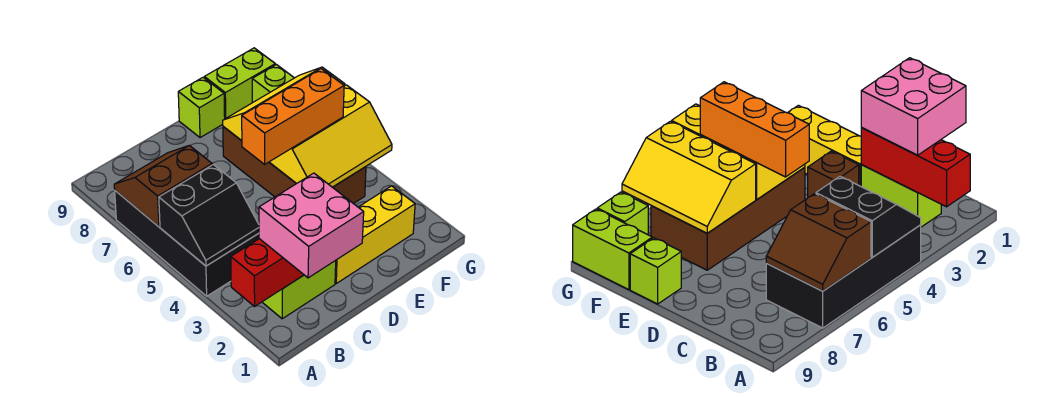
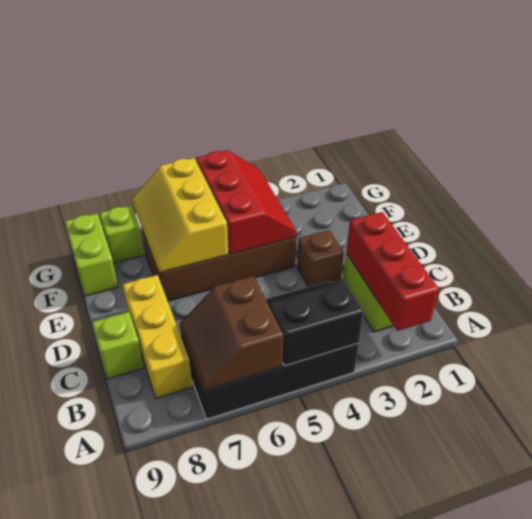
black slope A4:B5 level 2 top 5 -> black slope A4:B5 level 2 top A
pink brick B1:C2 level 3 -> none
yellow brick D2:F2 level 1 -> yellow brick B8:D8 level 1
orange brick D5:F5 level 3 -> none
yellow slope E4:G5 level 2 top 5 -> red slope E4:G5 level 2 top 5
lime brick E9 level 1 -> lime brick C9 level 1

